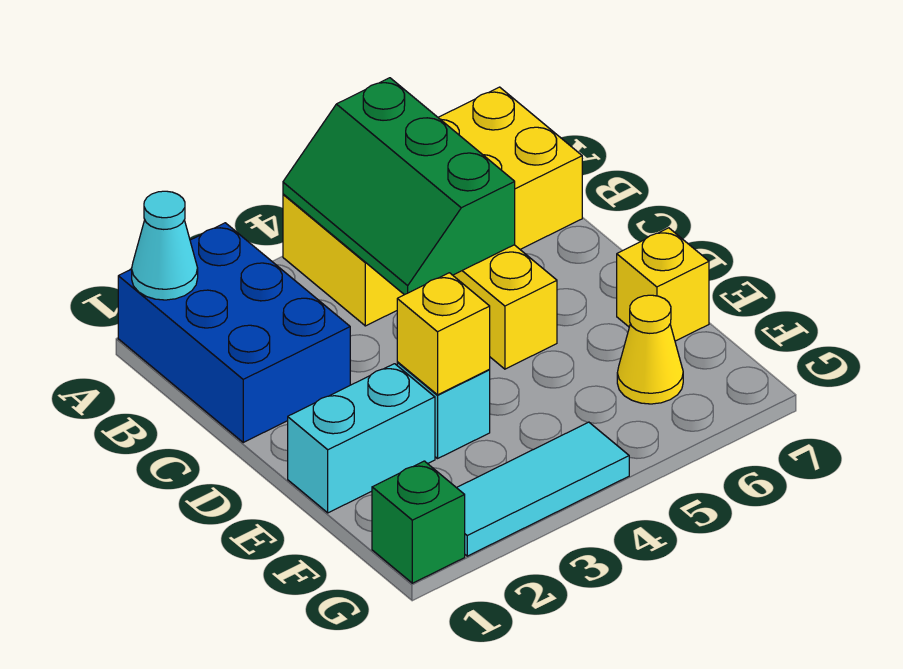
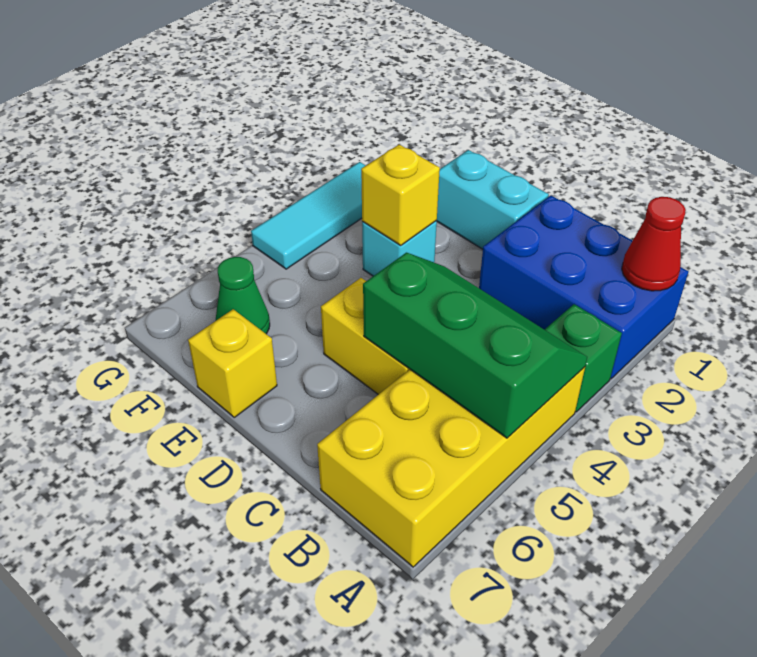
cyan cone A1 level 2 -> red cone A1 level 2
cyan brick E1:E2 level 1 -> cyan brick D1:E1 level 1
yellow cone F6 level 1 -> green cone F6 level 1
green brick G1 level 1 -> green brick A3 level 1

